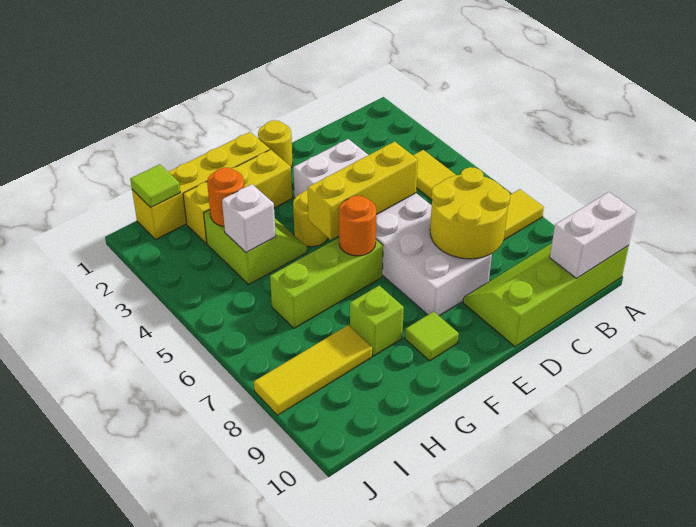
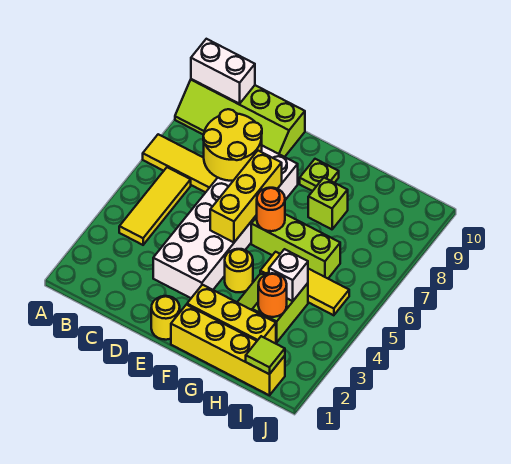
yellow brick D5:F5 level 2 -> yellow brick E5:E7 level 2
lime tile F9 level 1 -> lime plate F9 level 1
yellow tile H8:J8 level 1 -> yellow tile G5:I5 level 1

